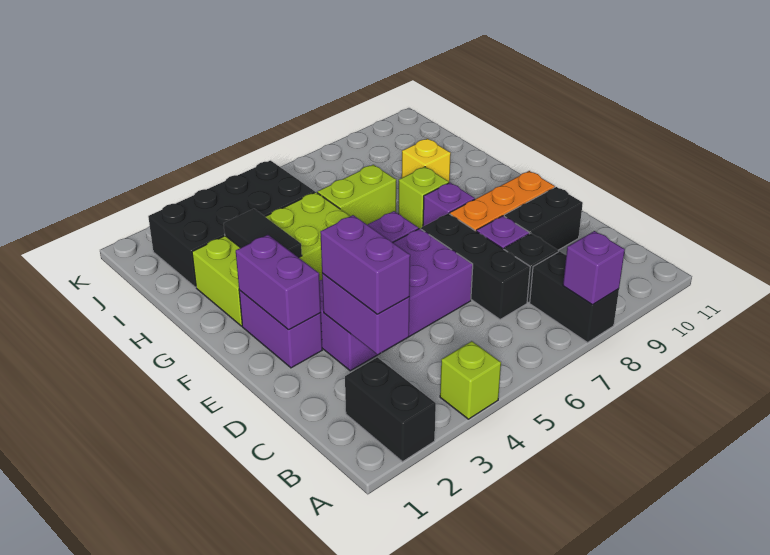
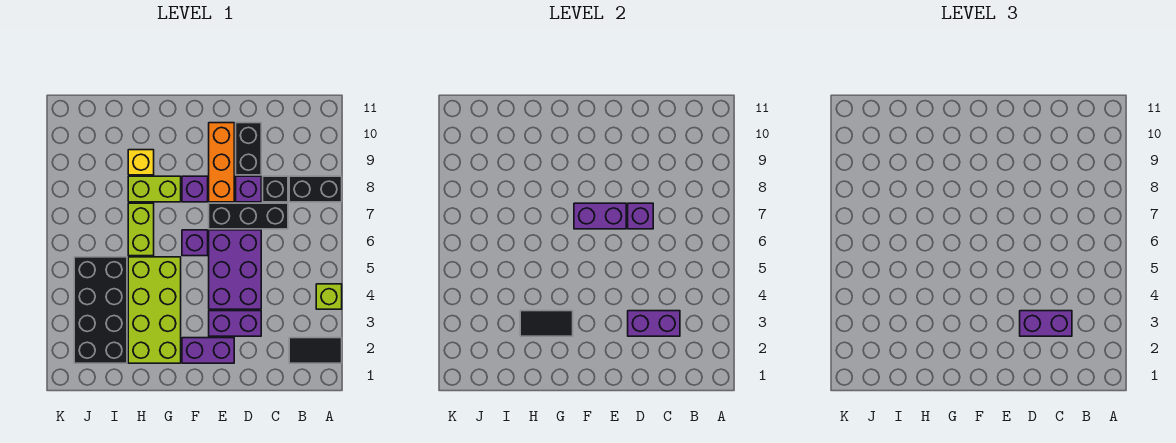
black brick A2:B2 level 1 -> black tile A2:B2 level 1
purple brick A8 level 2 -> purple brick D7 level 2
purple brick E2:F2 level 2 -> purple brick E7:F7 level 2
lime brick G8 level 1 -> lime brick G8:H8 level 1

